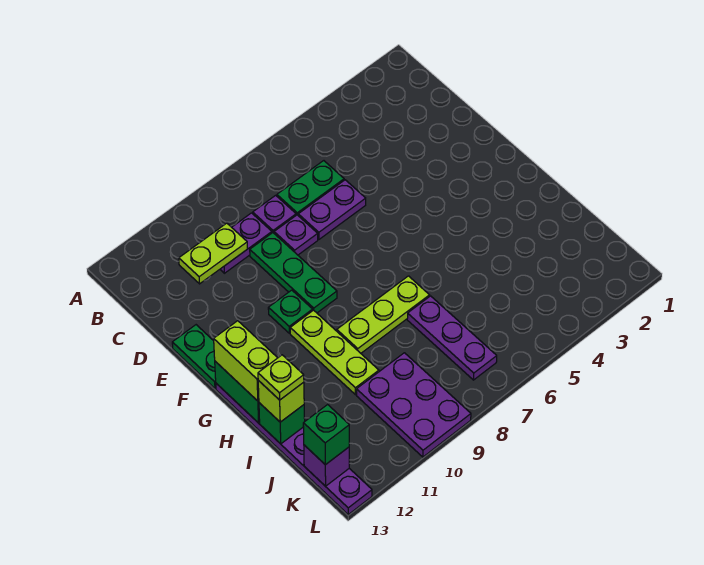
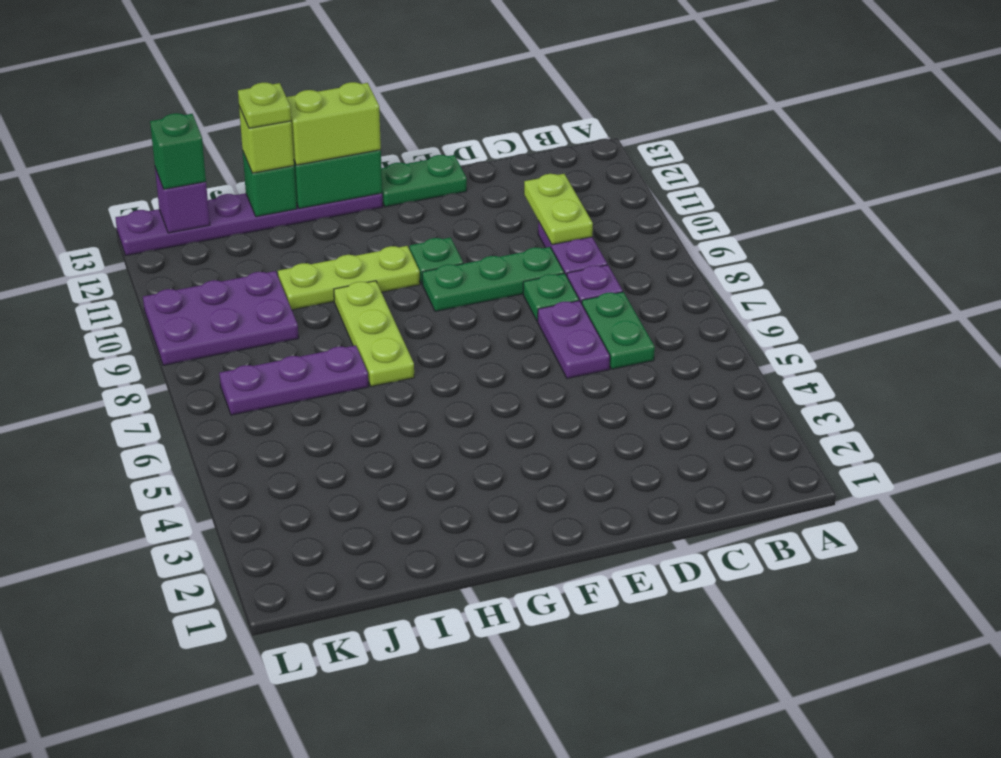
purple plate D8 level 1 -> green plate D8 level 1

